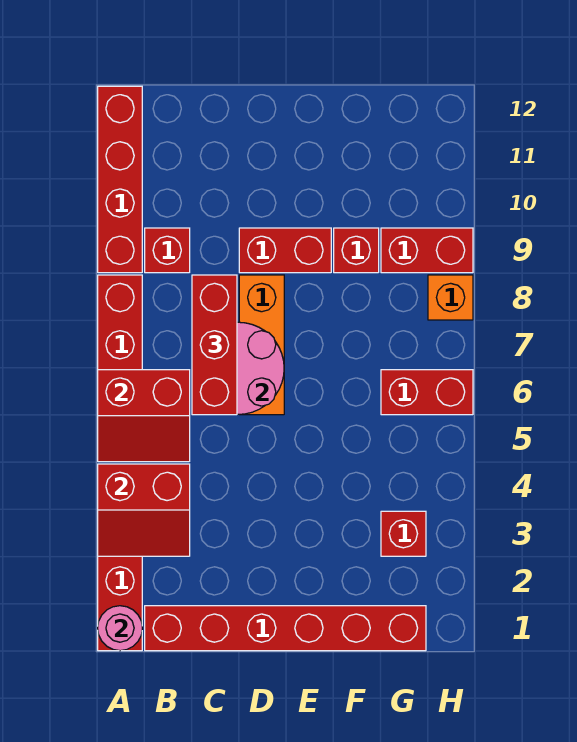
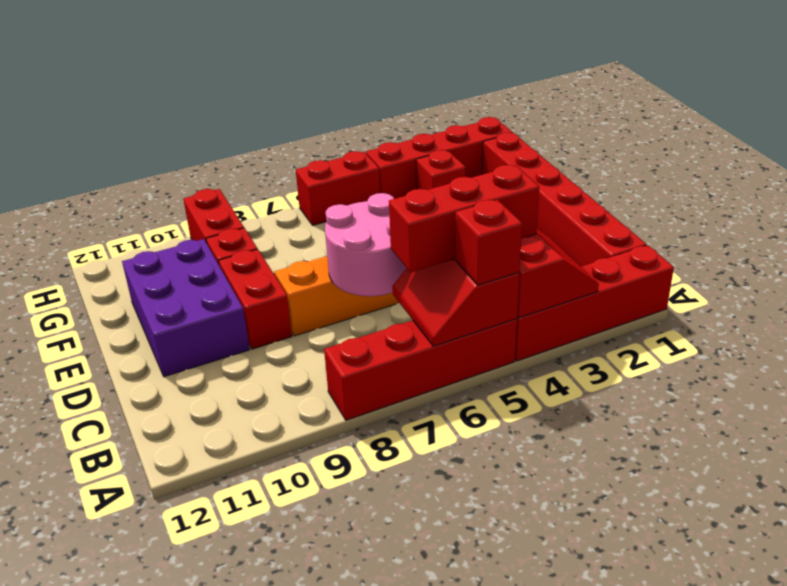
pink round brick A1 level 2 -> none
red slope A5:B6 level 2 top 6 -> red slope A5:B6 level 2 top 5
red brick A9:A12 level 1 -> red brick H1:H4 level 1
red brick B9 level 1 -> red brick A5 level 3
red brick C6:C8 level 3 -> red brick B4:B6 level 3
none -> purple brick D10:F11 level 1
red brick G6:H6 level 1 -> red brick H5:H6 level 1
orange brick H8 level 1 -> none

